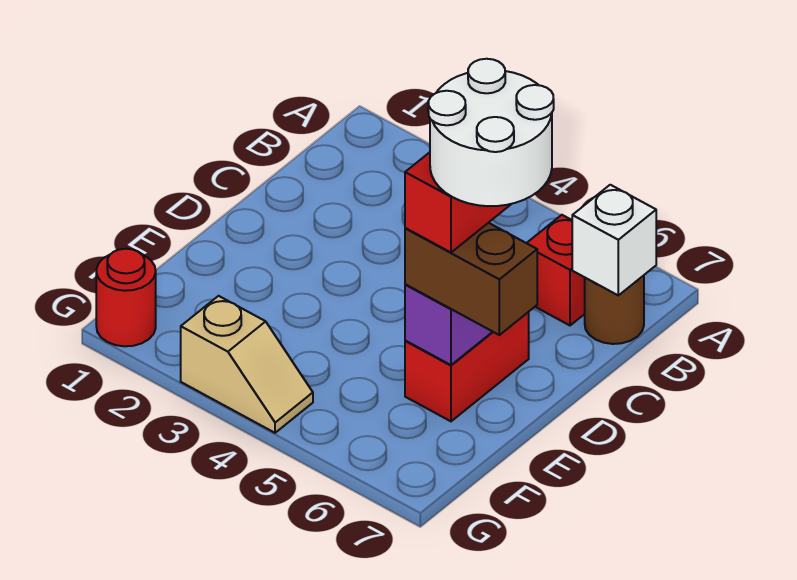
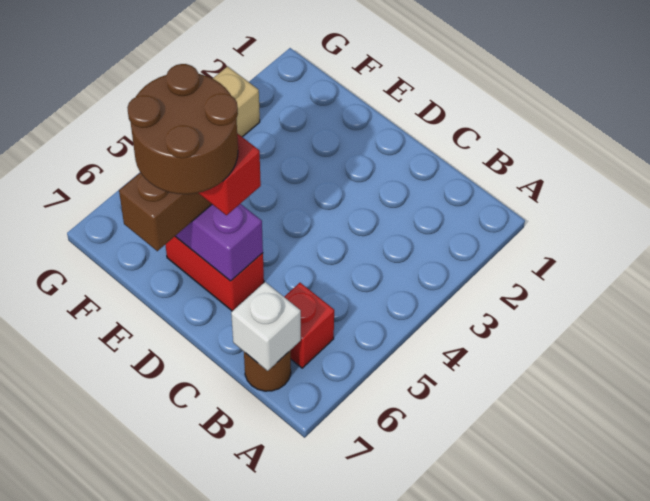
white round brick D6:E7 level 5 -> brown round brick D6:E7 level 5
red round brick G1 level 1 -> none

